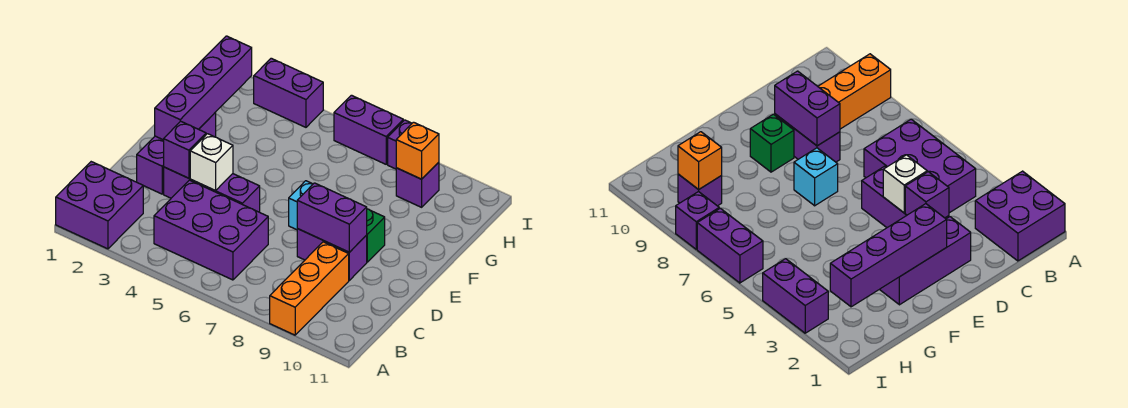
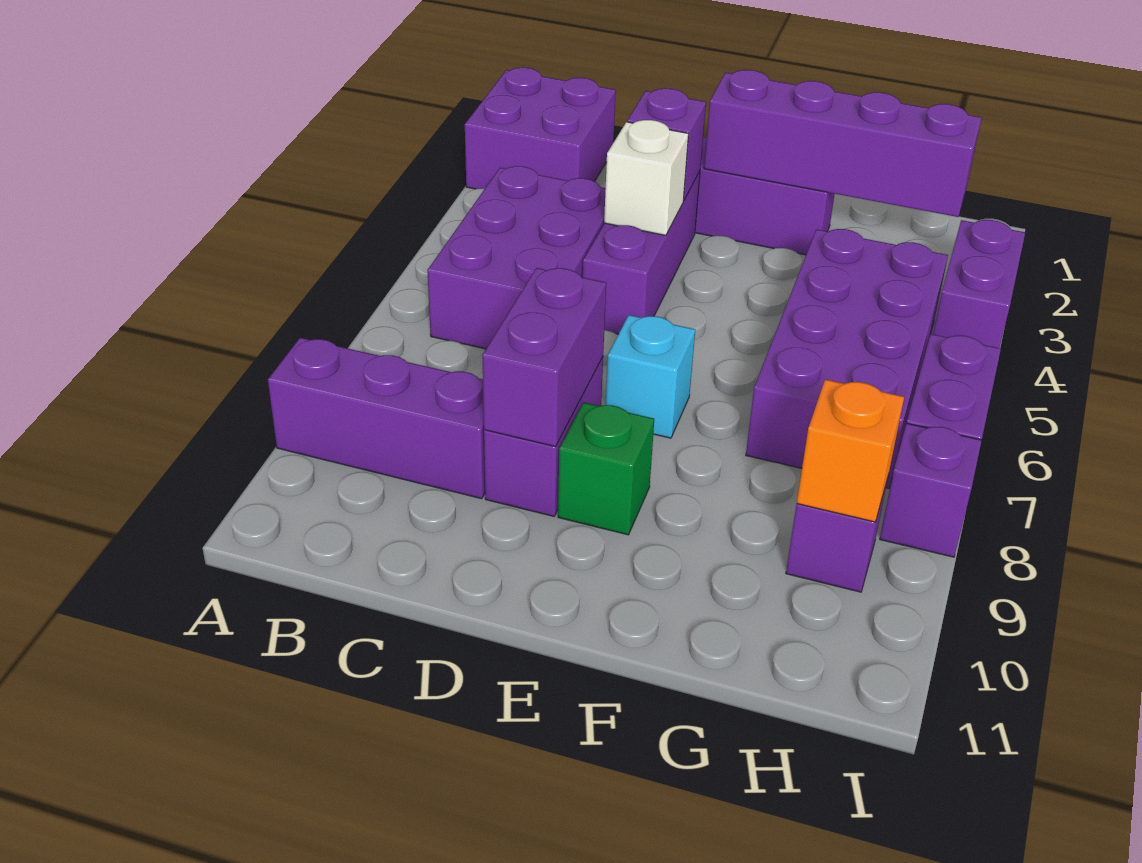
orange brick A9:C9 level 1 -> purple brick A9:C9 level 1
none -> purple brick G4:H7 level 1

